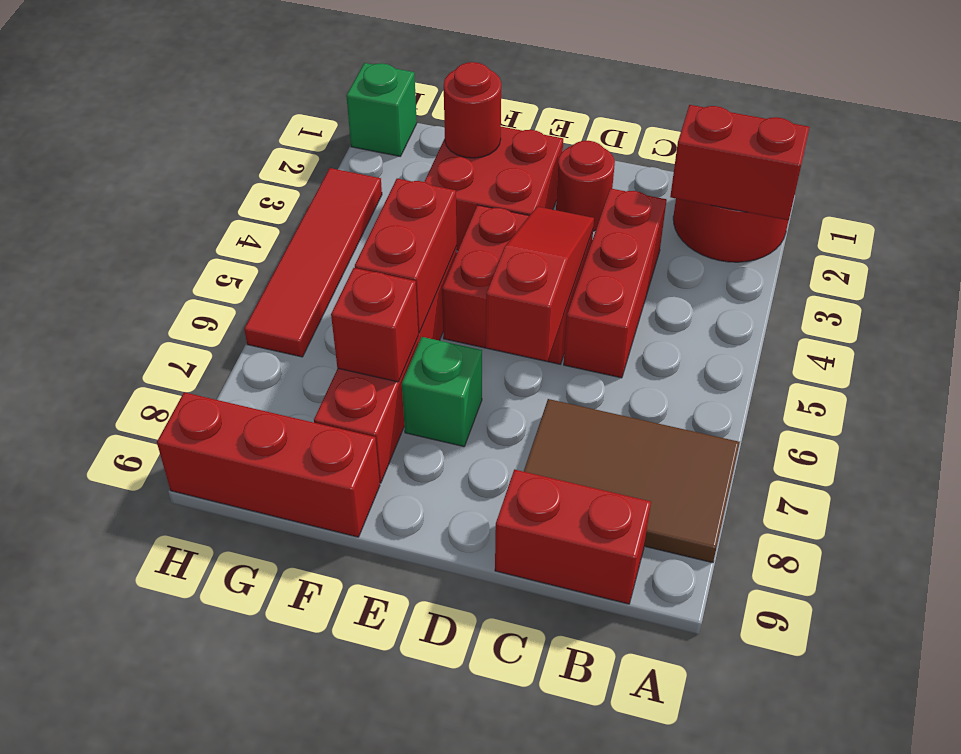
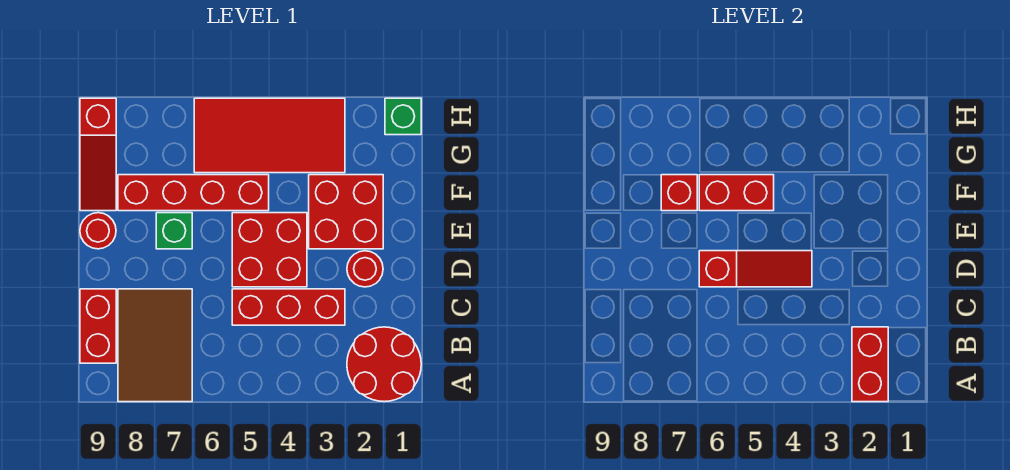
red round brick F2 level 2 -> red round brick E9 level 1
red brick F9:H9 level 1 -> red slope F9:H9 level 1 top H
red tile H3:H6 level 1 -> red tile G3:H6 level 1

